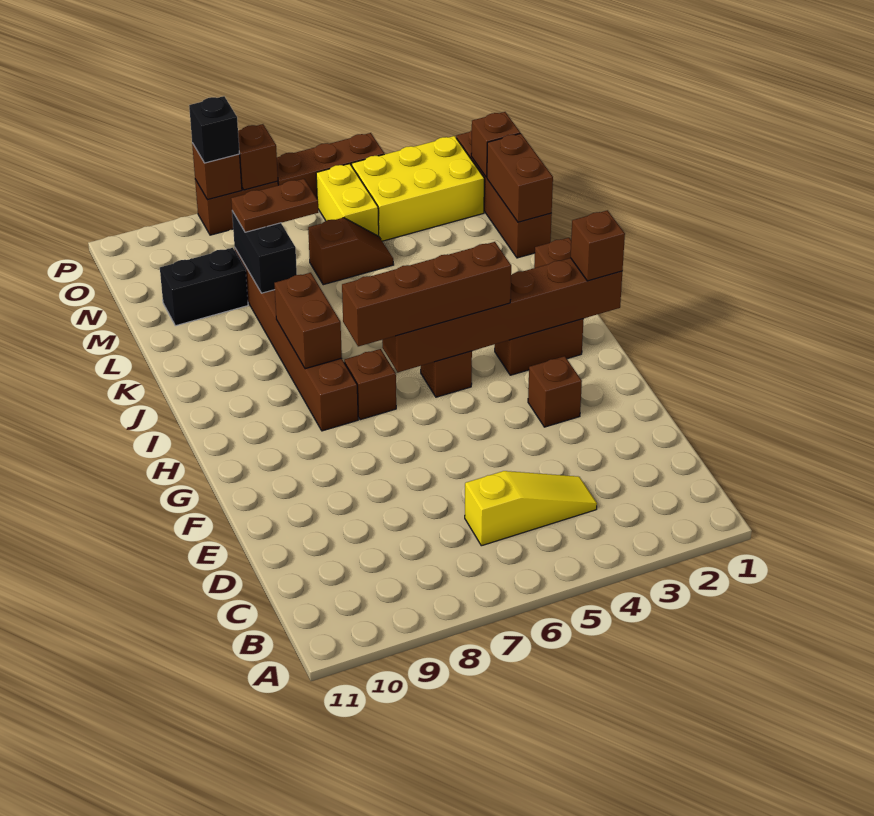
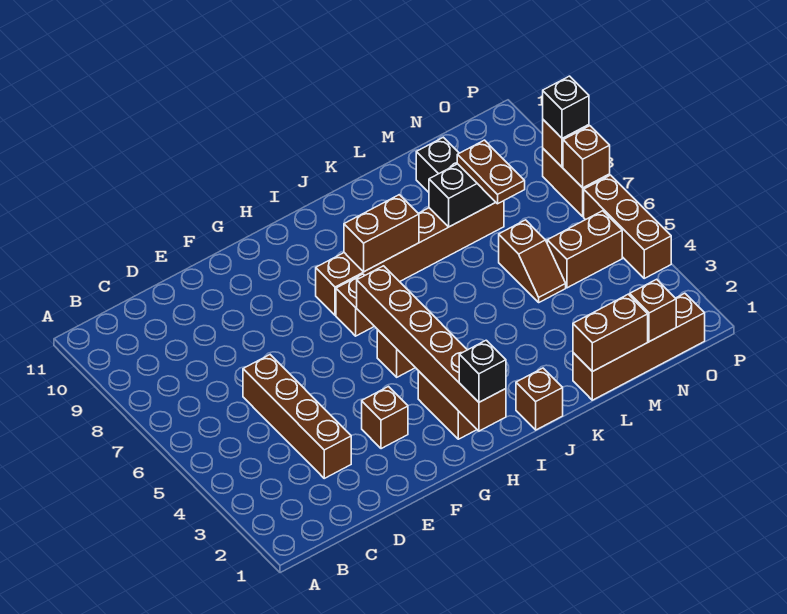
yellow slope C4:C6 level 1 top 6 -> none
brown brick H1 level 3 -> black brick H1 level 3
brown brick H4:H7 level 3 -> brown brick D3:D6 level 1
yellow brick N2:O4 level 1 -> none
yellow brick N5:O5 level 1 -> brown brick N5:O5 level 1

